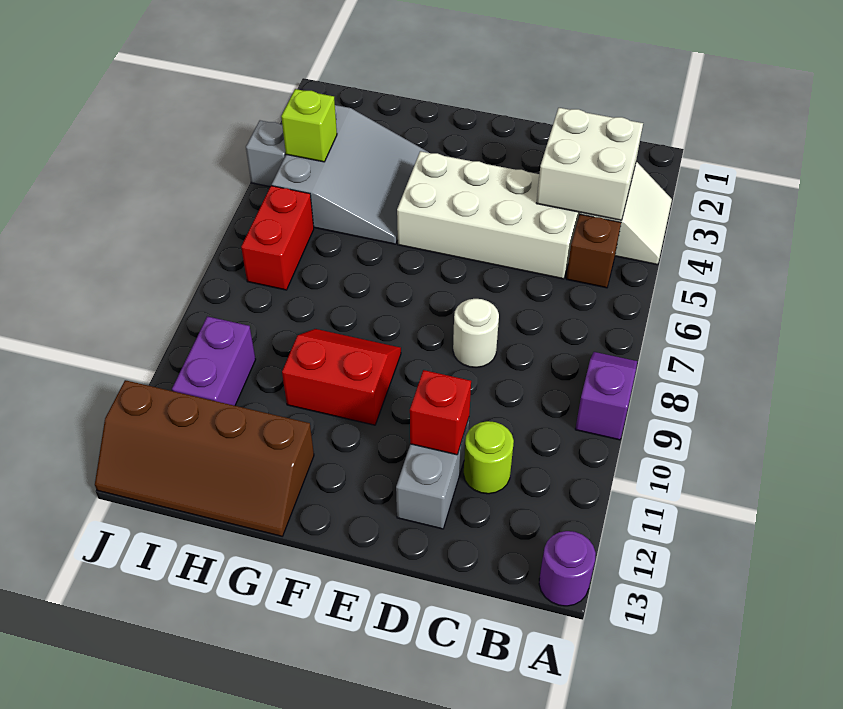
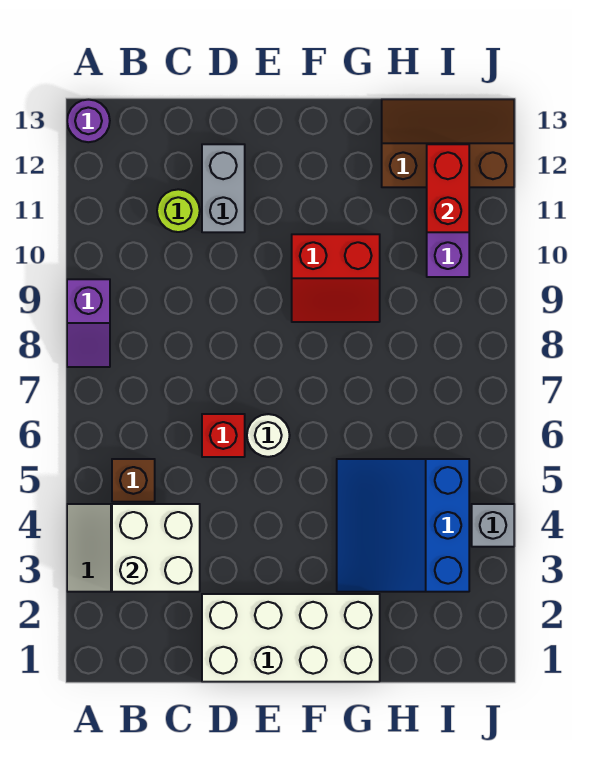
white brick C4:F5 level 1 -> white brick D1:G2 level 1
white round brick D8 level 1 -> white round brick E6 level 1
red brick D11 level 2 -> red brick D6 level 1
grey slope G3:I5 level 1 top I -> blue slope G3:I5 level 1 top I
brown slope G12:J13 level 1 top 12 -> brown slope H12:J13 level 1 top 12
lime brick I4 level 2 -> none
red brick I6:I7 level 1 -> red brick I11:I12 level 2

